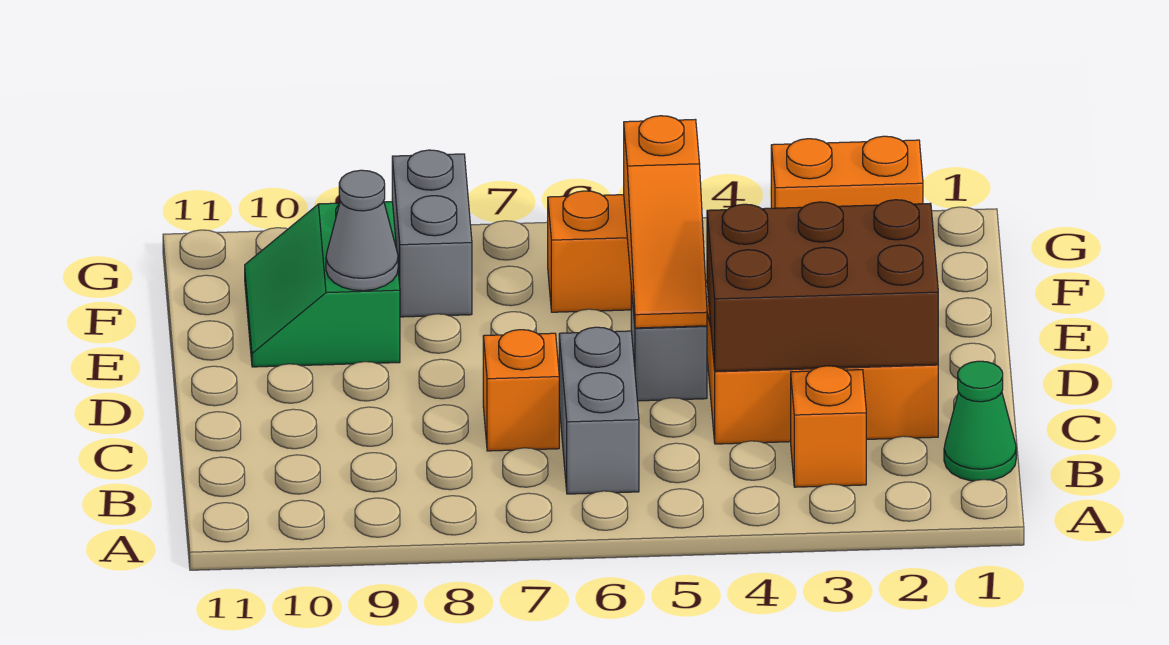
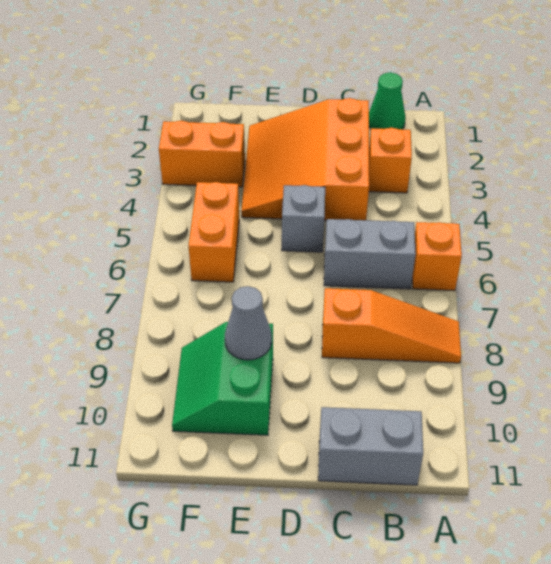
brown brick C2:D4 level 2 -> none
orange brick C7 level 1 -> orange brick A6 level 1
orange slope D5:F5 level 2 top F -> orange slope A8:C8 level 1 top C
green slope E9:F10 level 1 top 9 -> green slope E9:F10 level 1 top E
grey brick F8:G8 level 1 -> grey brick B11:C11 level 1
orange brick G2:G3 level 1 -> orange brick F3:G3 level 1

